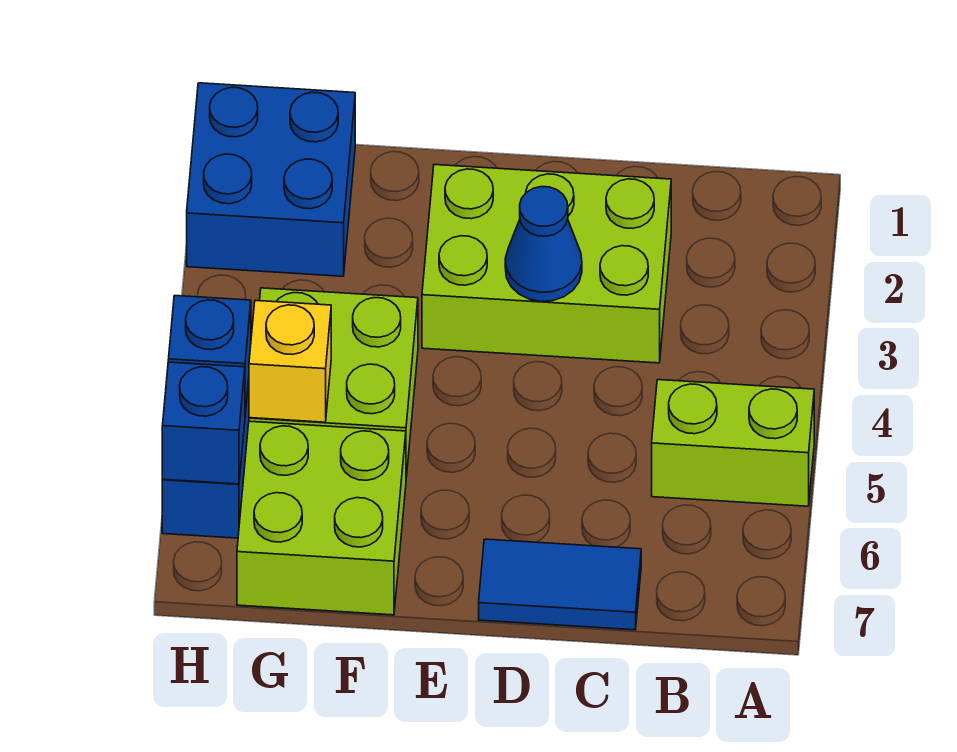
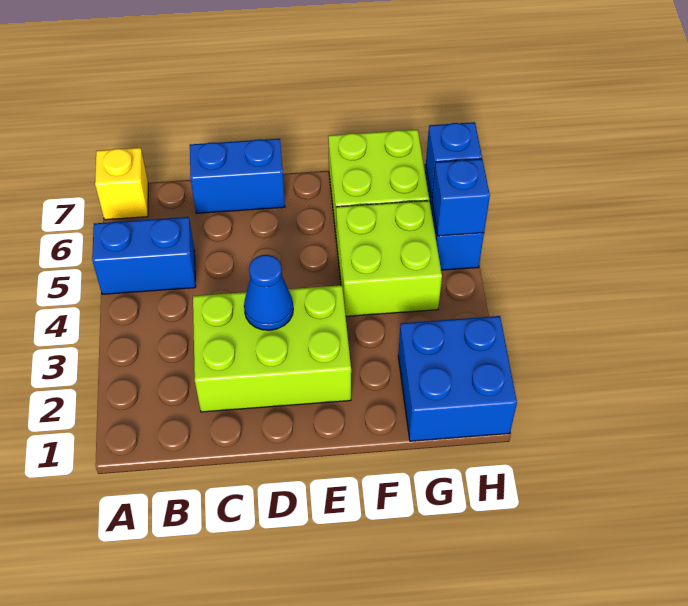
lime brick A5:B5 level 1 -> blue brick A5:B5 level 1
blue tile C7:D7 level 1 -> blue brick C7:D7 level 1
yellow brick G5 level 2 -> yellow brick A7 level 1

